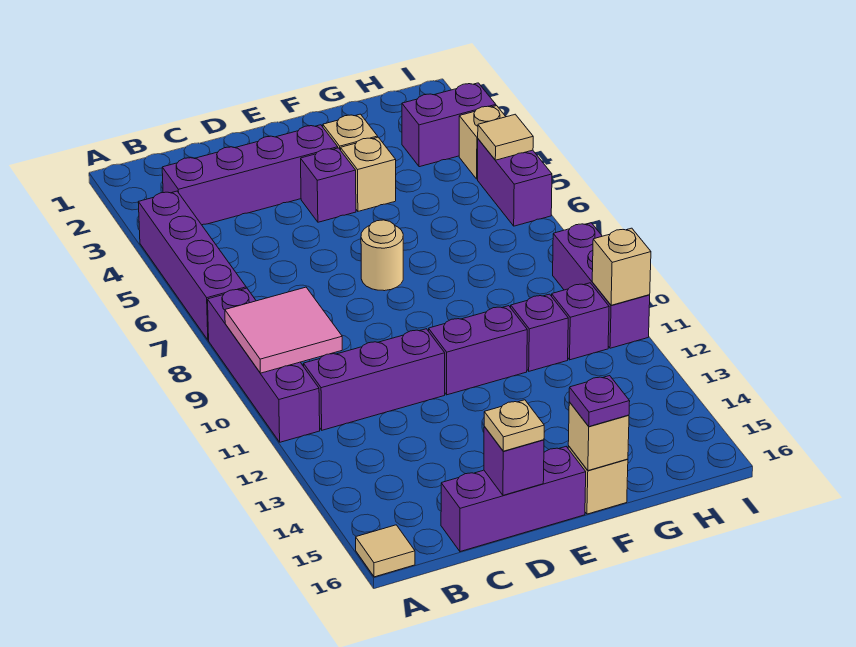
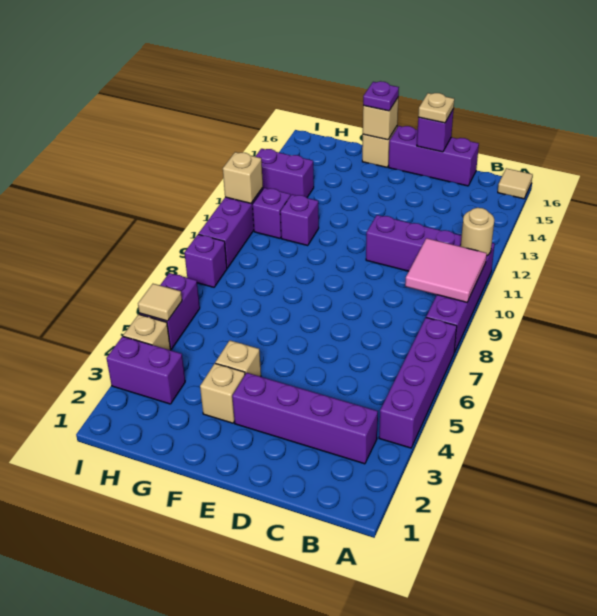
purple brick E4 level 1 -> purple brick I8 level 1
tan round brick E7 level 1 -> tan round brick A11 level 2
purple brick E11:F11 level 1 -> purple brick H13:I13 level 1

